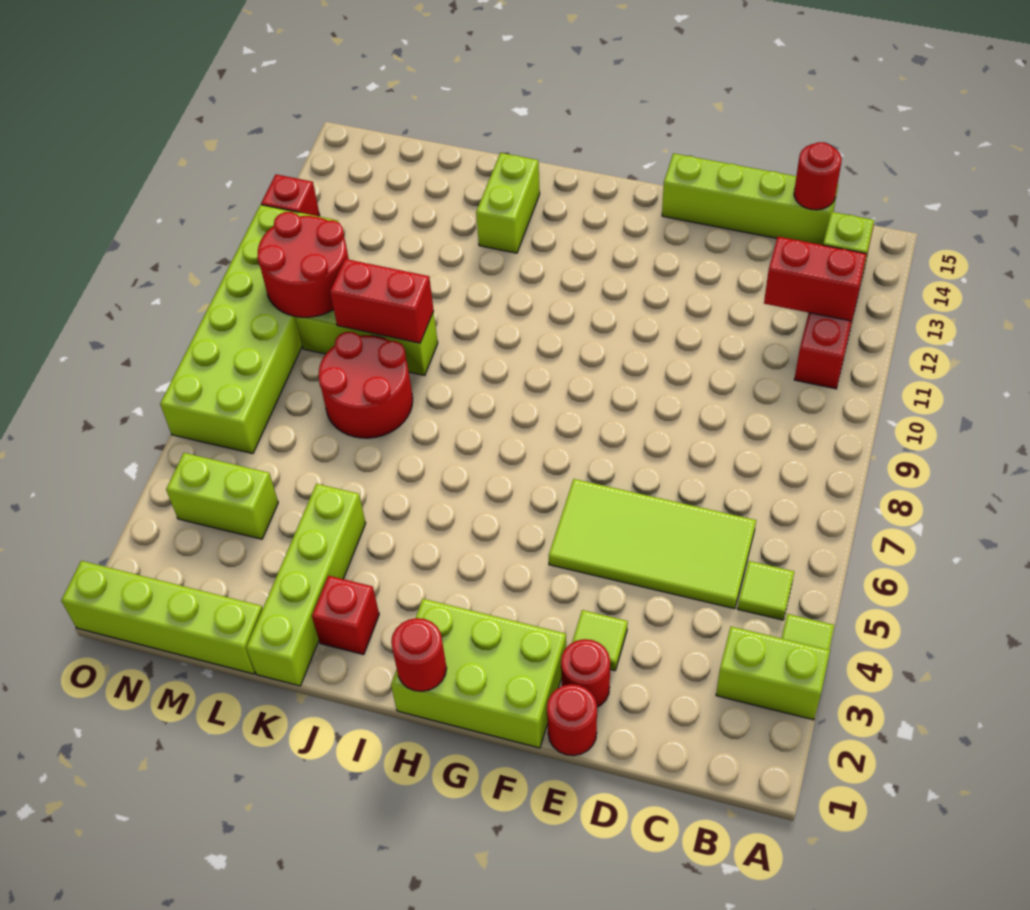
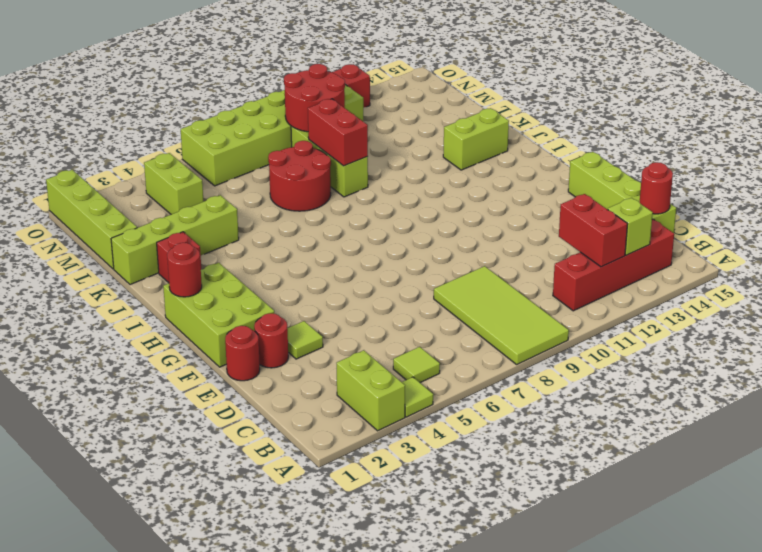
lime tile C5:F6 level 1 -> lime tile A8:D9 level 1

